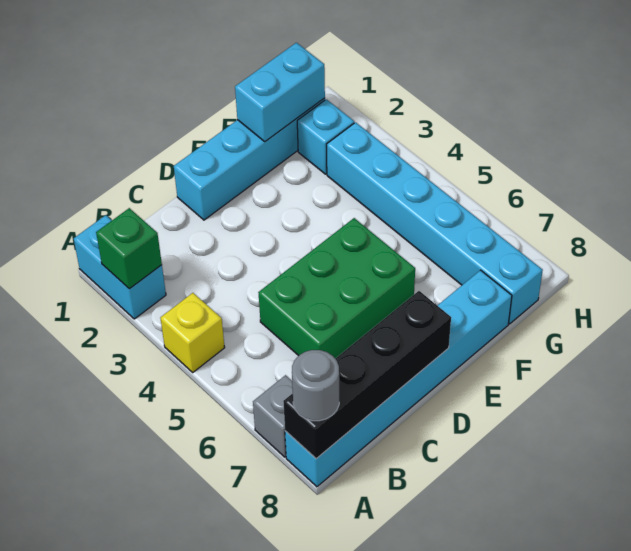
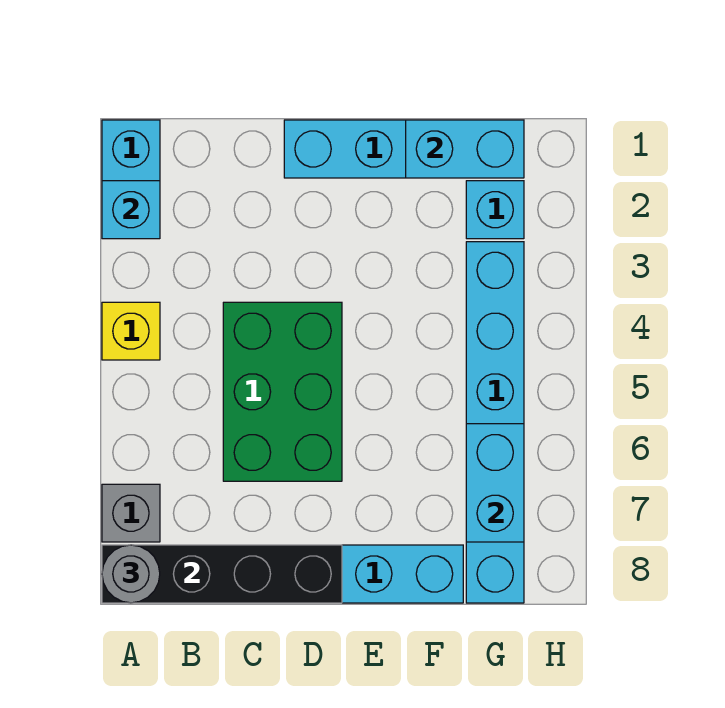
green brick A2 level 2 -> cyan brick A2 level 2
green brick C5:E6 level 1 -> green brick C4:D6 level 1
none -> cyan brick G6:G7 level 2

